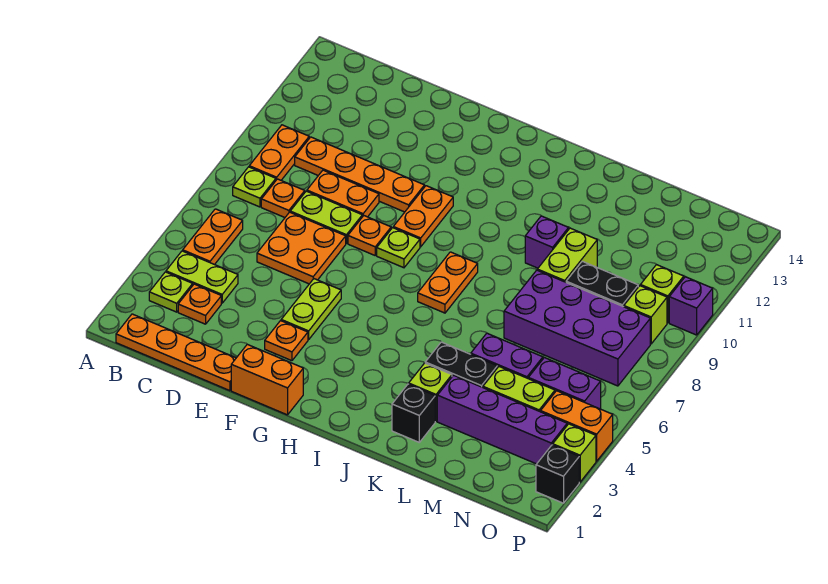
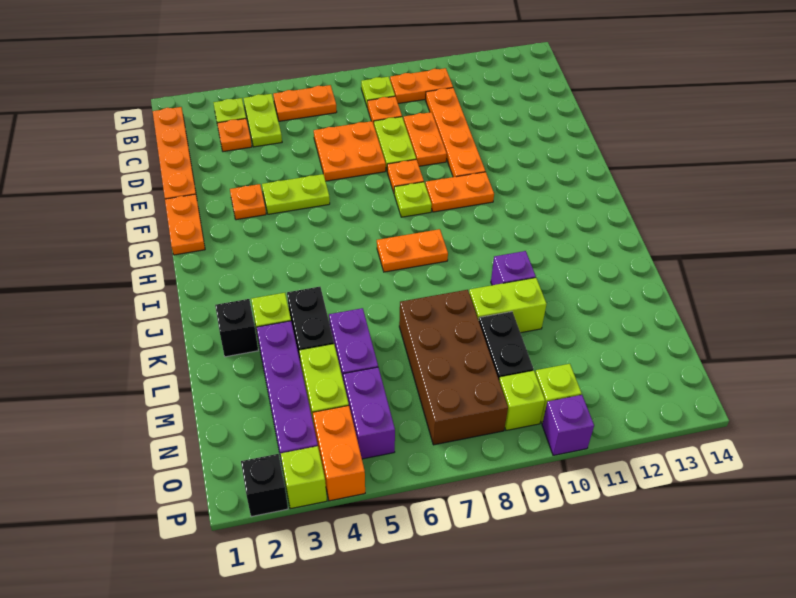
orange brick F1:G1 level 1 -> orange plate F1:G1 level 1
purple brick L7:O8 level 1 -> brown brick L7:O8 level 1

